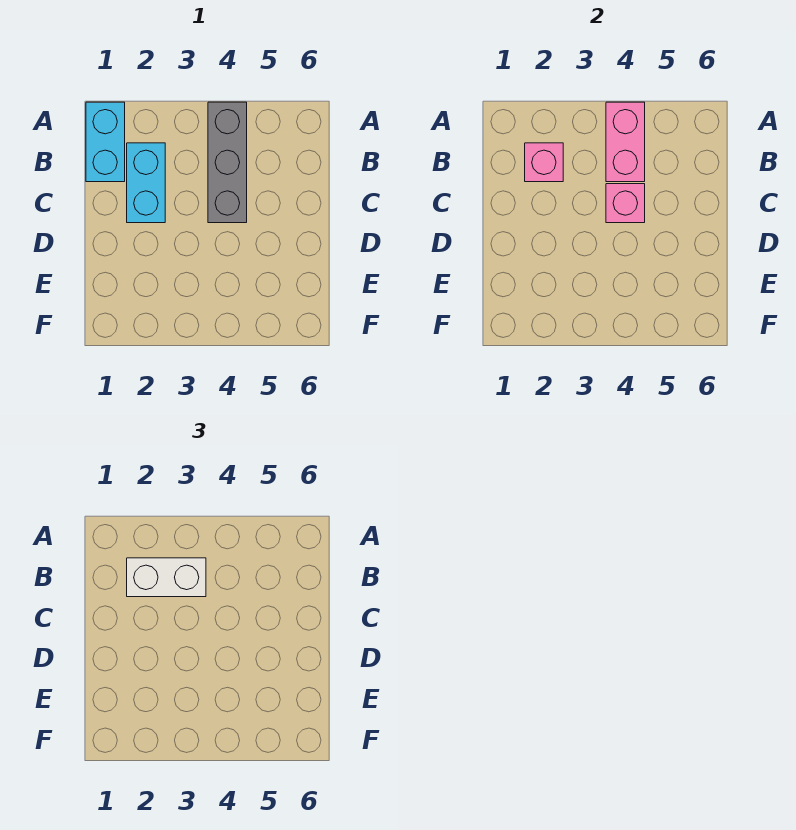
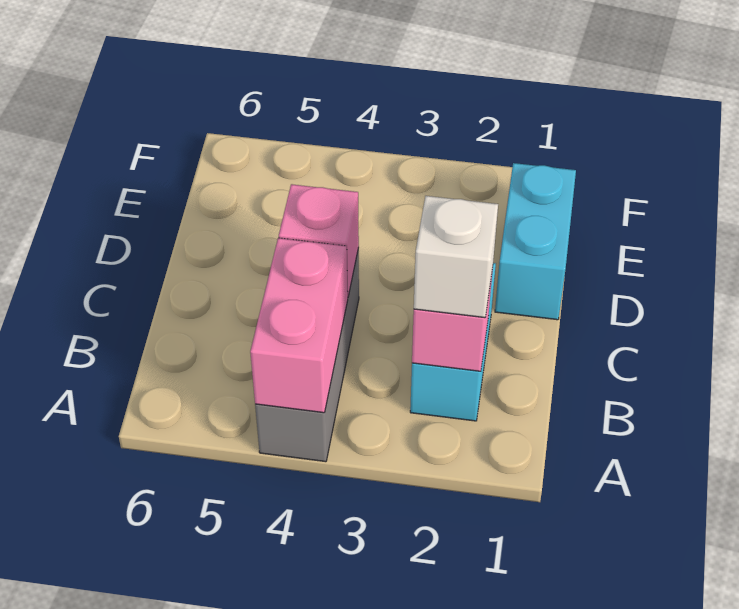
cyan brick A1:B1 level 1 -> cyan brick D1:E1 level 1
white brick B2:B3 level 3 -> white brick B2 level 3

